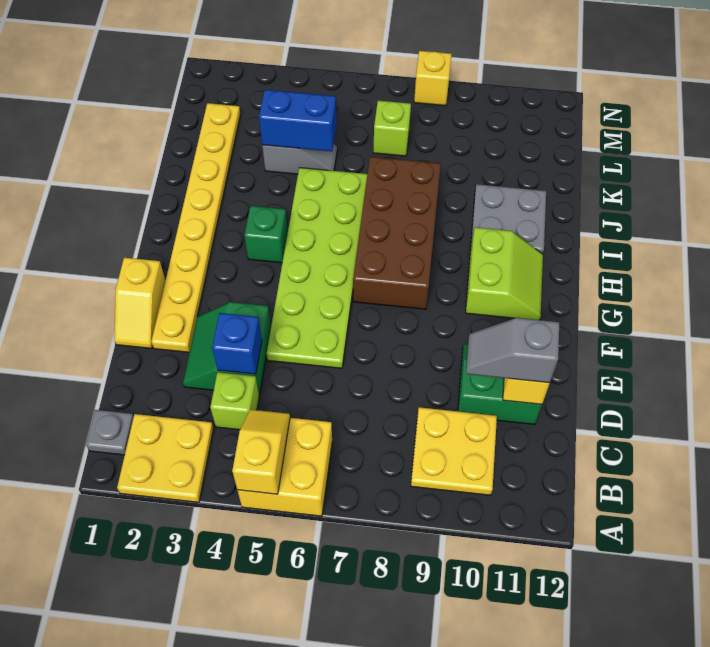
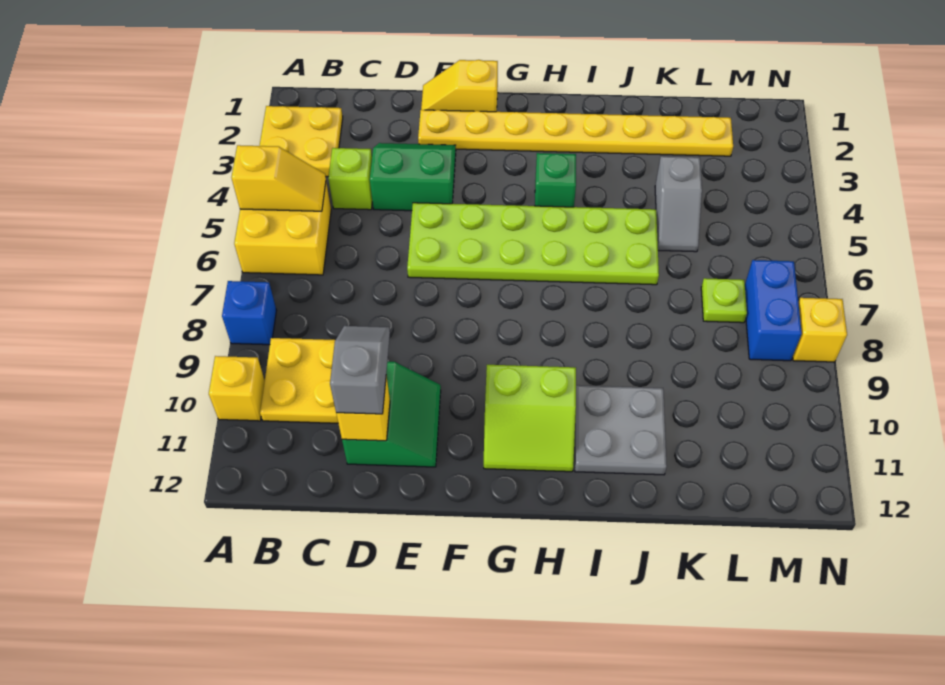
none -> yellow brick A10 level 1
grey plate B1 level 1 -> none
blue brick D4 level 2 -> blue brick A8 level 1
brown brick G7:J8 level 1 -> none
blue brick K4:K5 level 2 -> blue brick M7:M8 level 1
lime brick L7 level 1 -> lime plate L7 level 1

